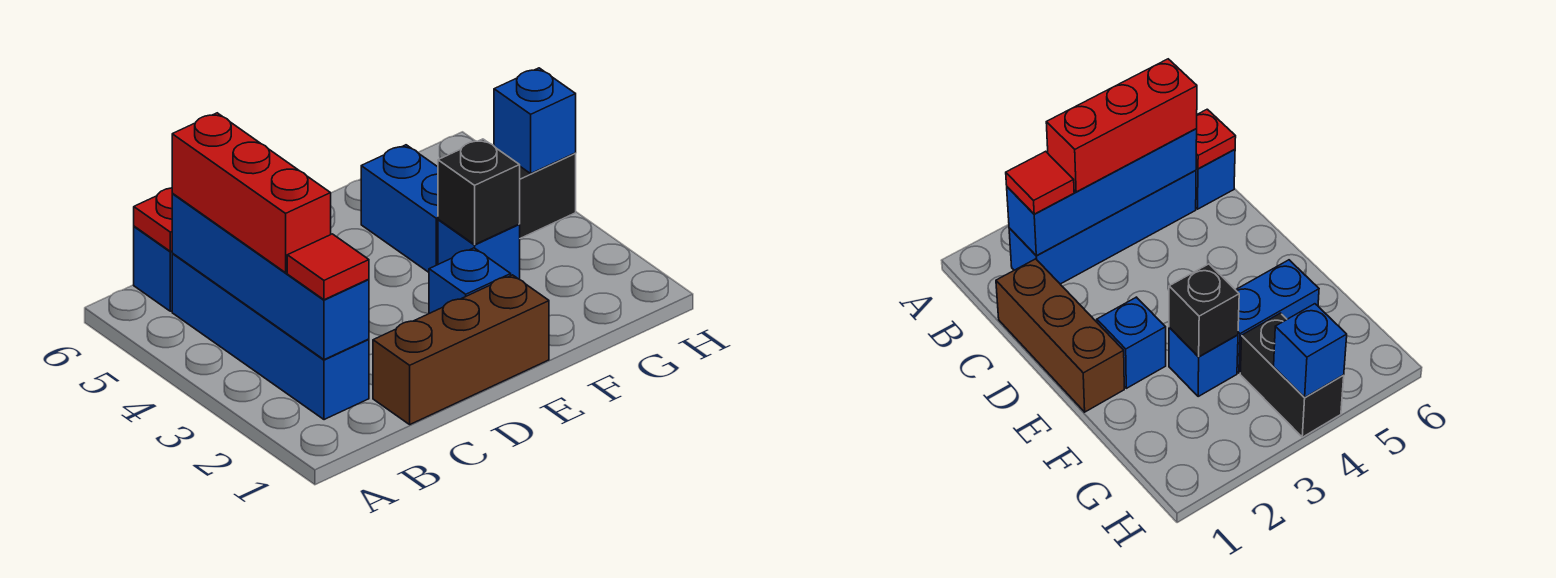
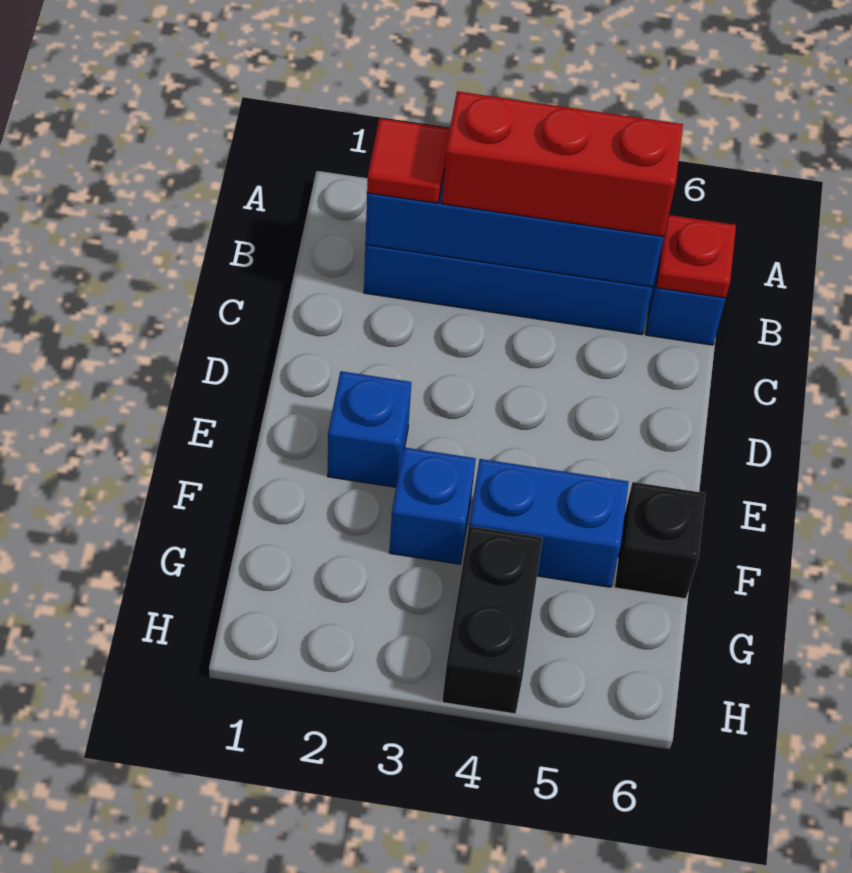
brown brick C1:E1 level 1 -> none
black brick F3 level 2 -> black brick F6 level 1
blue brick H4 level 2 -> none

